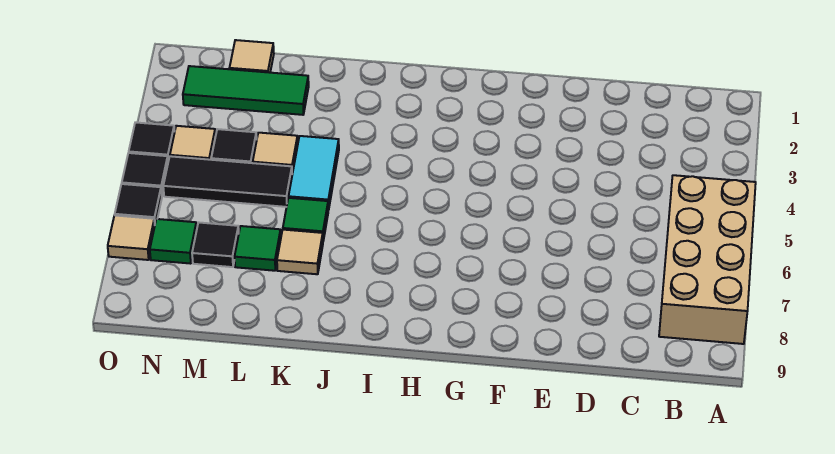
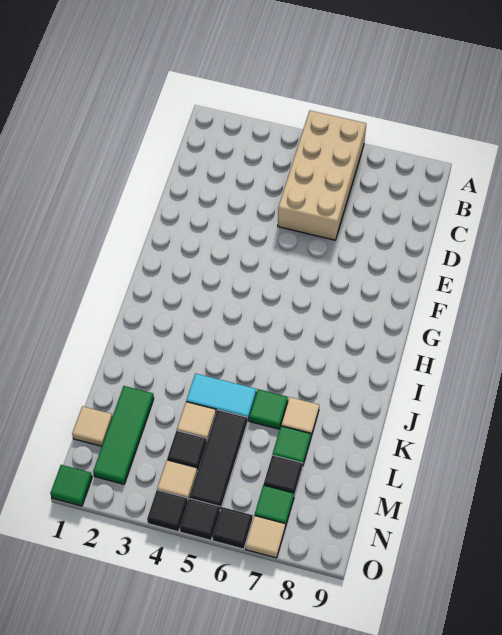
tan brick A5:B8 level 1 -> tan brick A5:D6 level 1
none -> green tile O1 level 1

